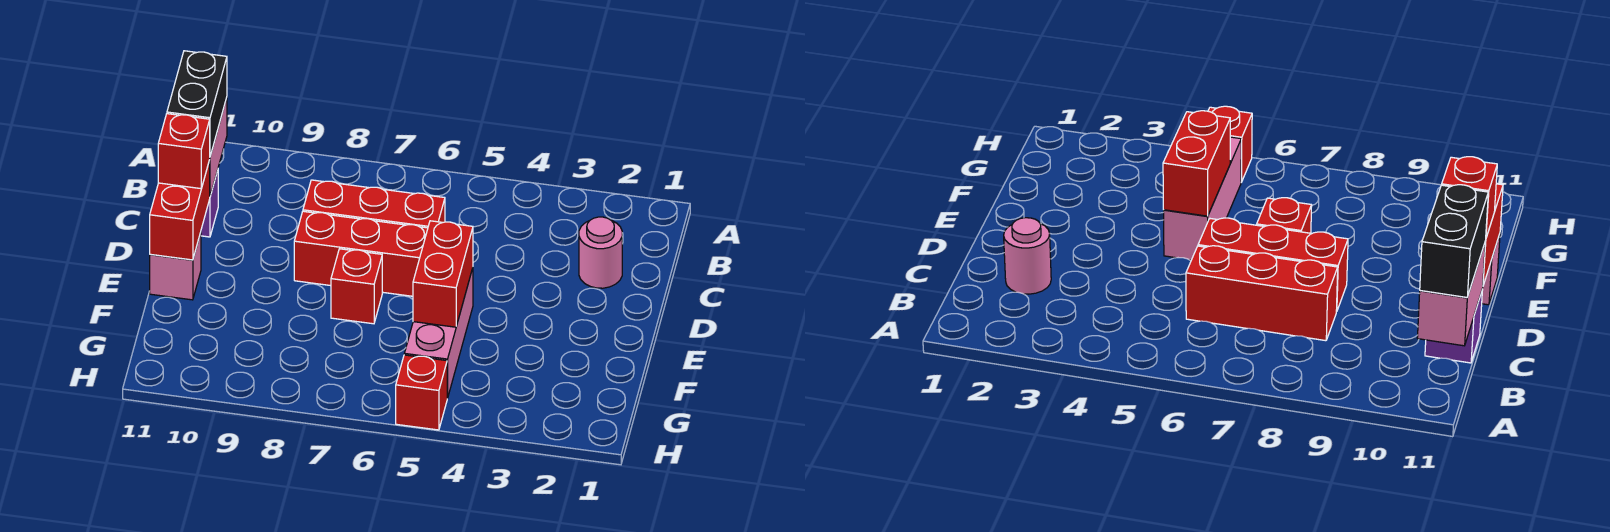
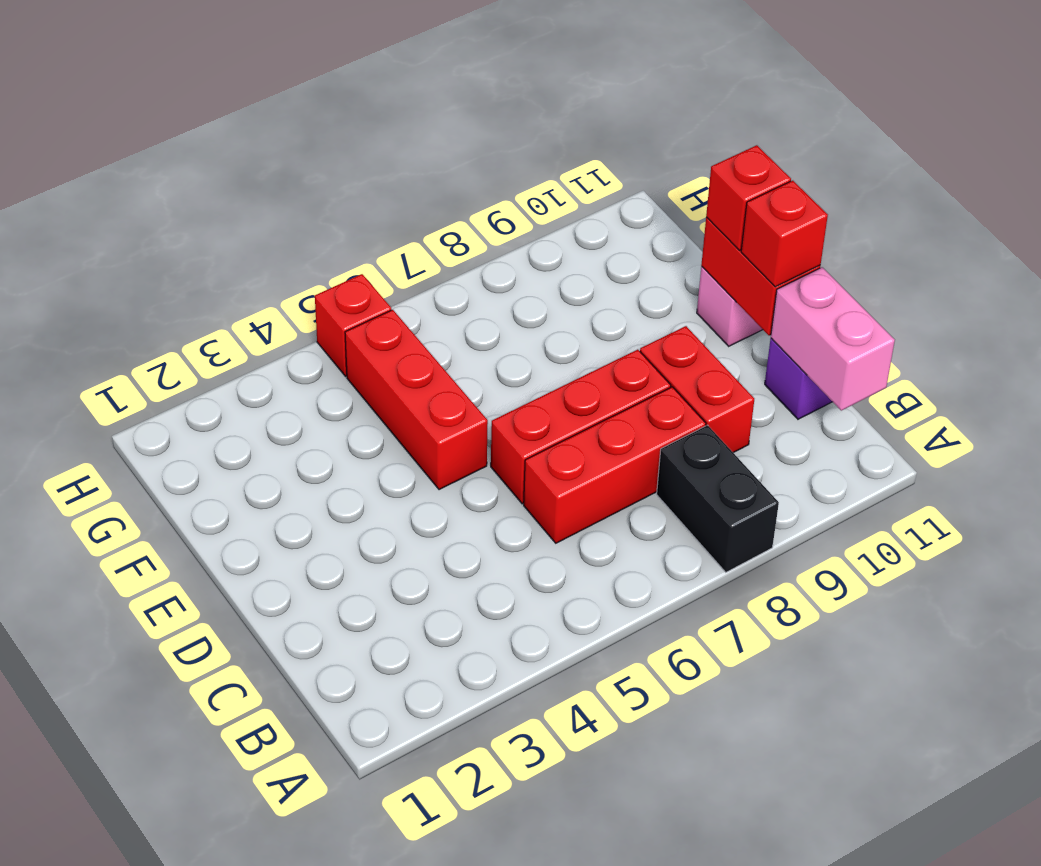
black brick B11:C11 level 3 -> black brick A8:B8 level 1
pink round brick C2 level 1 -> none
pink brick E5:G5 level 1 -> red brick E5:G5 level 1
red brick E5:F5 level 2 -> red brick C9:D9 level 1
red brick E7 level 1 -> red brick E11 level 3

